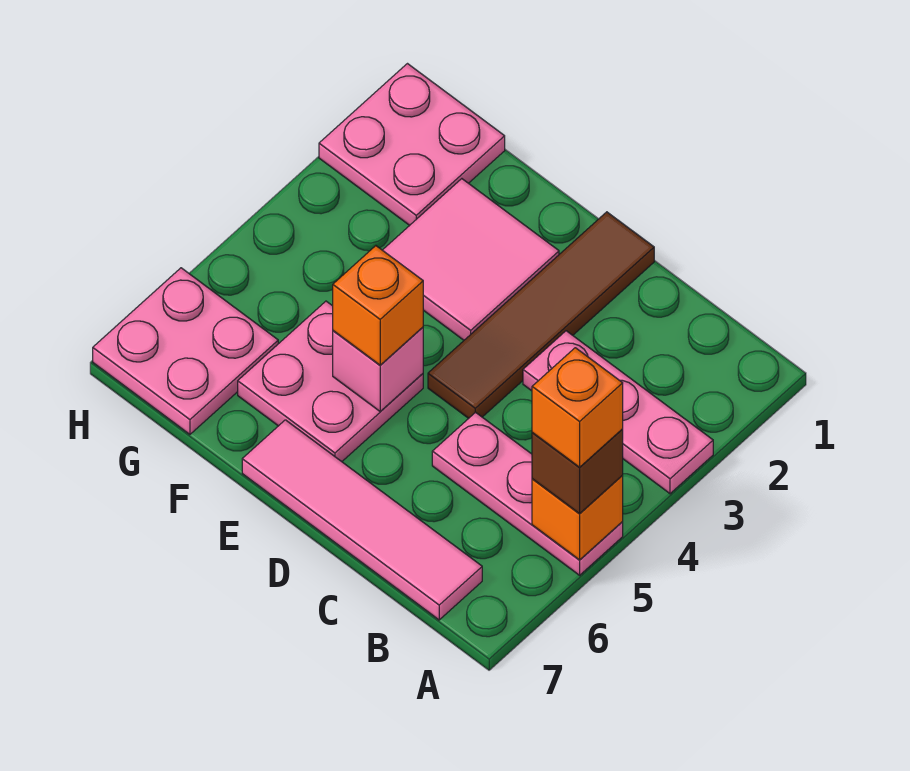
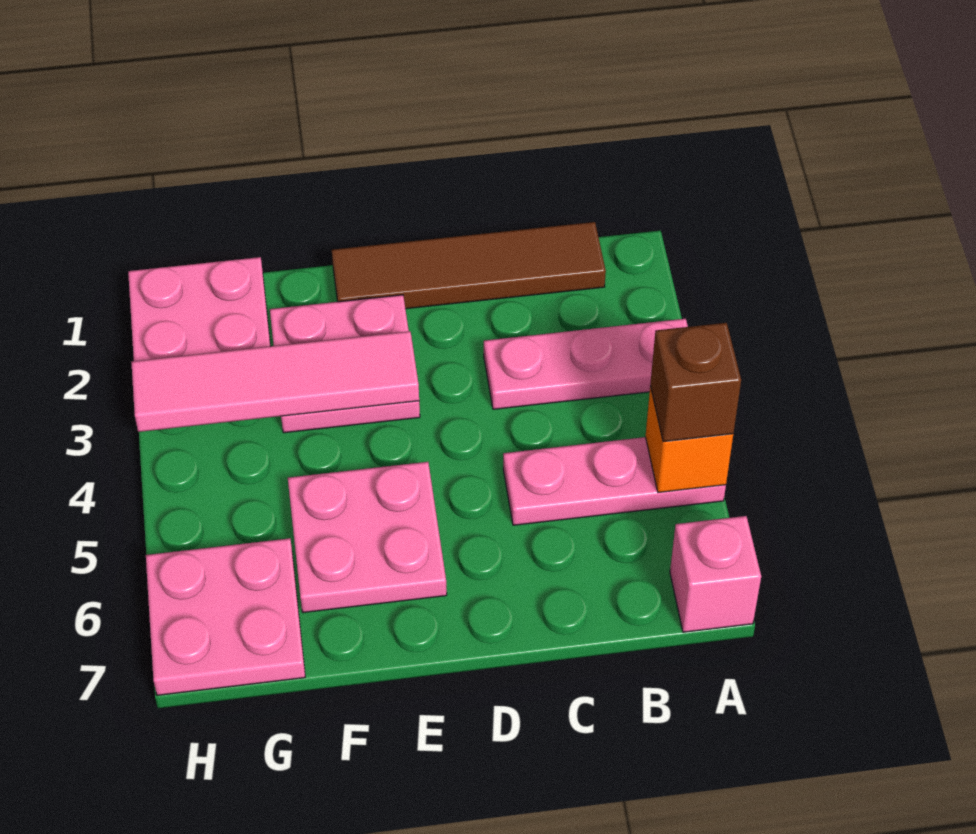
orange brick A5 level 4 -> none
pink tile B7:E7 level 1 -> pink tile E3:H3 level 2
brown tile D1:D4 level 1 -> brown tile B1:E1 level 1
pink tile E2:F3 level 1 -> pink plate E2:F3 level 1
pink brick E5 level 2 -> pink brick A7 level 1
orange brick E5 level 3 -> none

